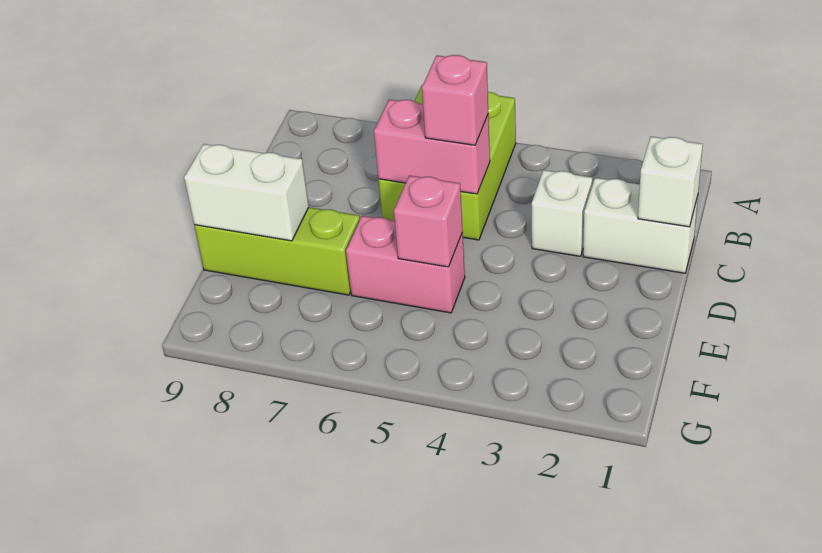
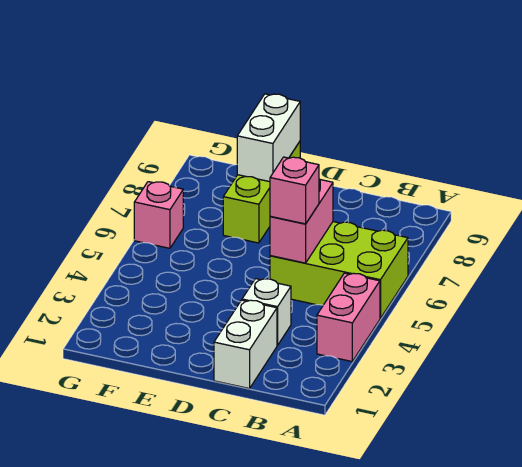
white brick C1 level 2 -> none
pink brick E5:E6 level 1 -> pink brick A3:A4 level 1
pink brick E5 level 2 -> pink brick G6 level 1

